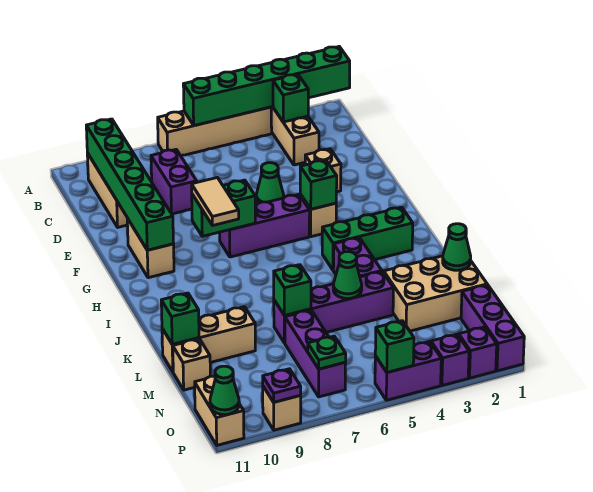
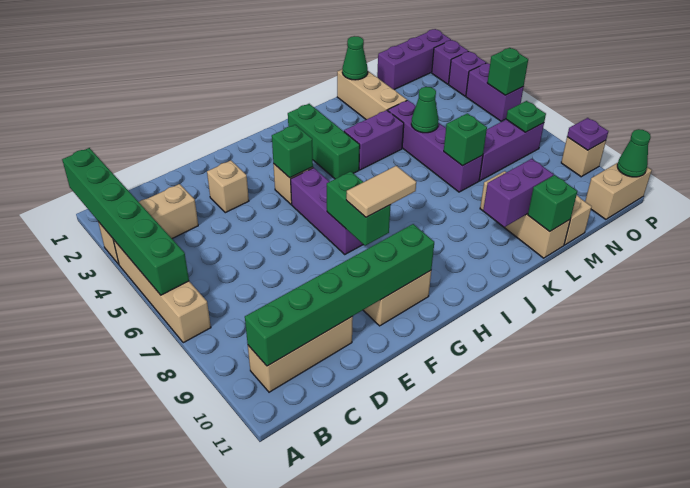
green brick B3 level 2 -> none
purple brick C8:D8 level 1 -> purple brick K10:L10 level 2
green cone E5 level 1 -> none
tan brick L1:M3 level 1 -> tan brick L1:L3 level 1

